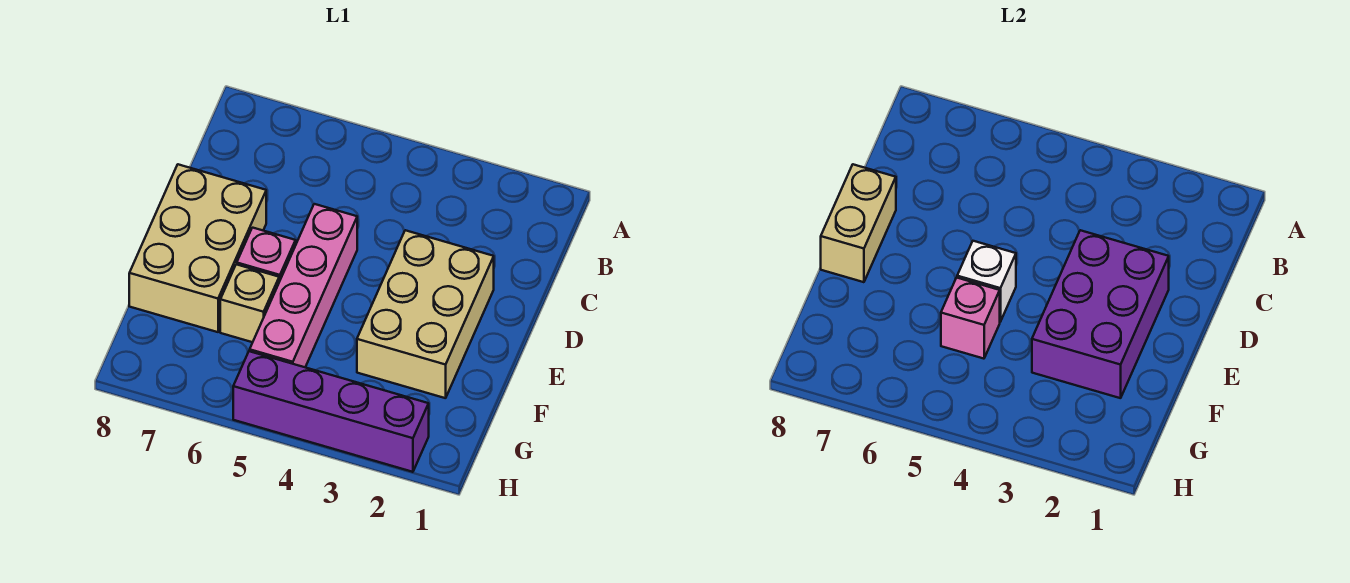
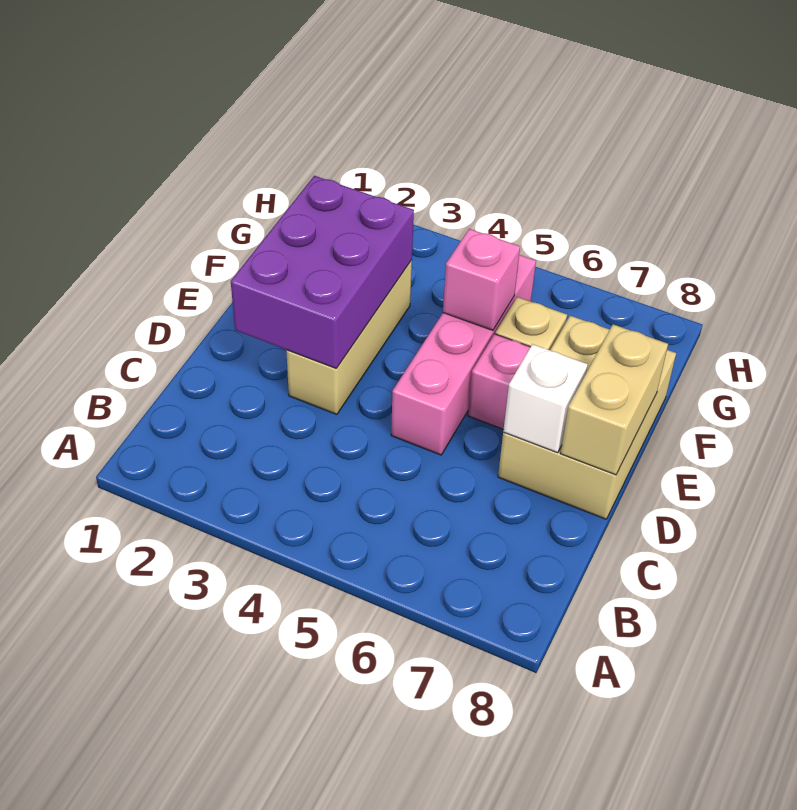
tan brick D2:F3 level 1 -> tan brick D3:F3 level 1
white brick E5 level 2 -> white brick D7 level 2
purple brick H2:H5 level 1 -> none

